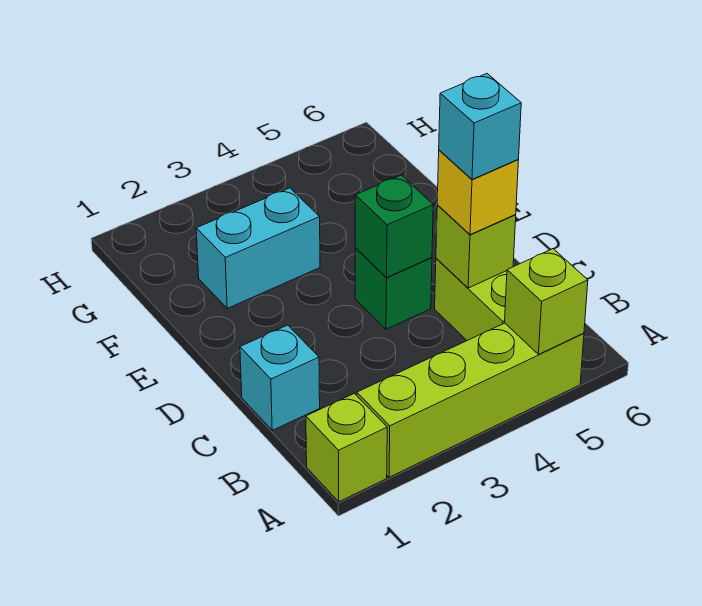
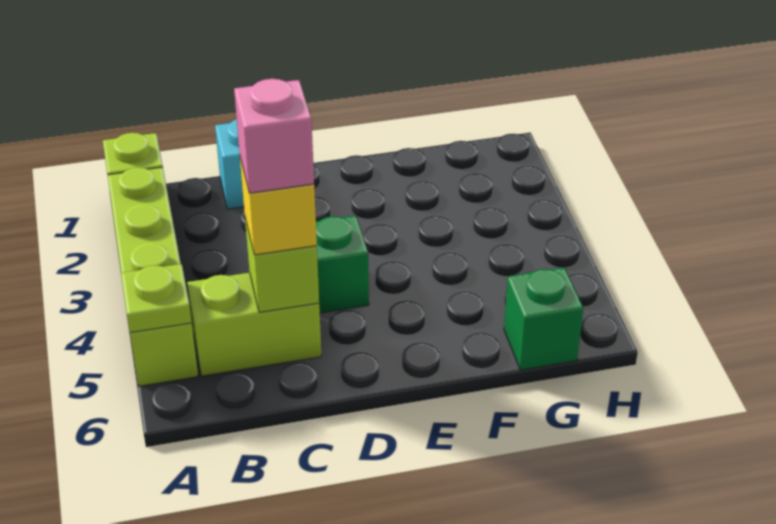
lime brick A5 level 2 -> lime plate A5 level 2
cyan brick C5 level 4 -> pink brick C5 level 4
green brick D4 level 2 -> green brick G6 level 1
cyan brick F2:F3 level 1 -> none

